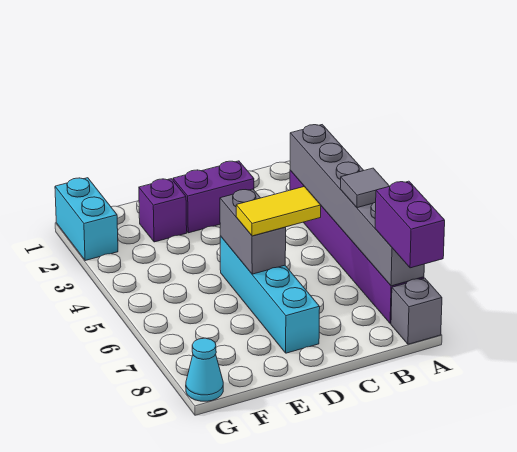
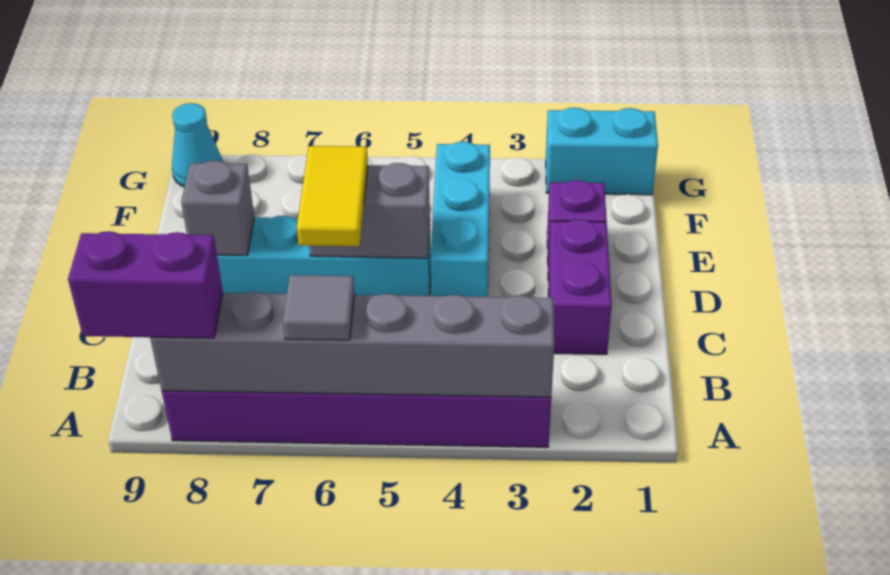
grey brick A9 level 1 -> grey brick D8 level 2
none -> cyan brick D4:F4 level 1

